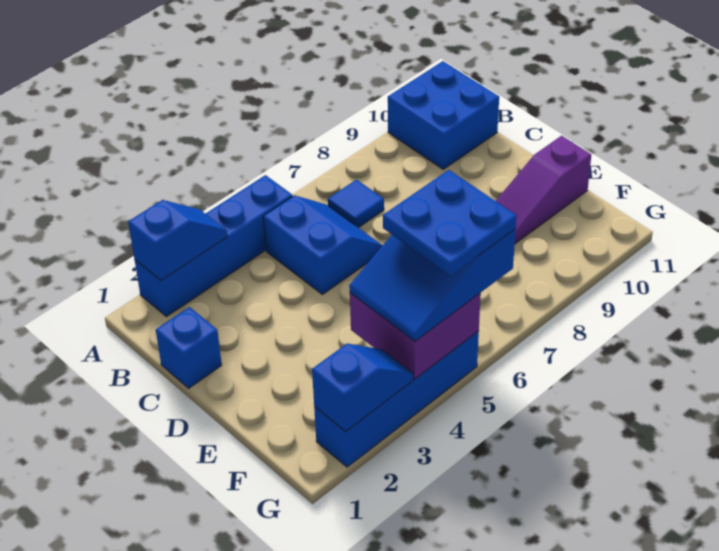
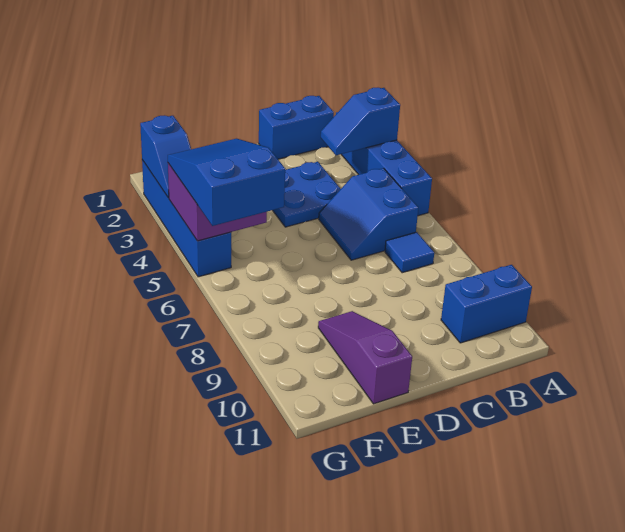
blue slope A2:A3 level 2 top 2 -> blue slope A3:B3 level 2 top A
blue brick A10:B11 level 1 -> blue brick A10:B10 level 1
blue slope B5:C6 level 1 top 5 -> blue slope B5:C6 level 1 top B
blue brick C1 level 1 -> blue brick B1:C1 level 1
blue plate F5:G6 level 4 -> blue plate C3:D4 level 1

